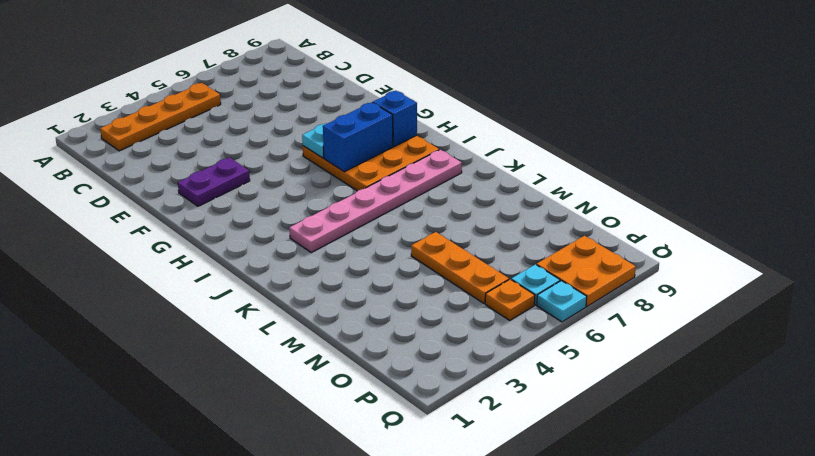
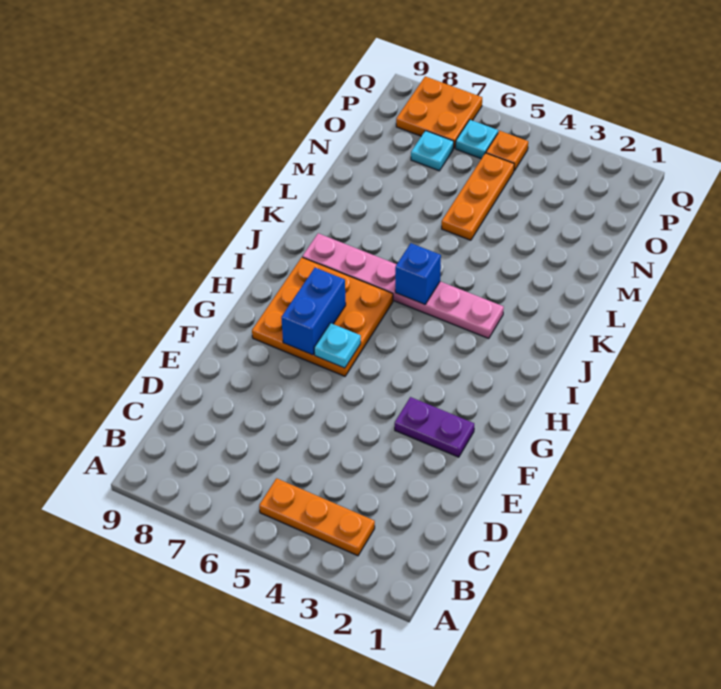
orange plate B2:B5 level 1 -> orange plate B3:B5 level 1
blue brick H6:H7 level 2 -> blue brick G7:H7 level 2
blue brick H8 level 2 -> blue brick J5 level 2
cyan plate Q6 level 1 -> cyan plate O7 level 1

